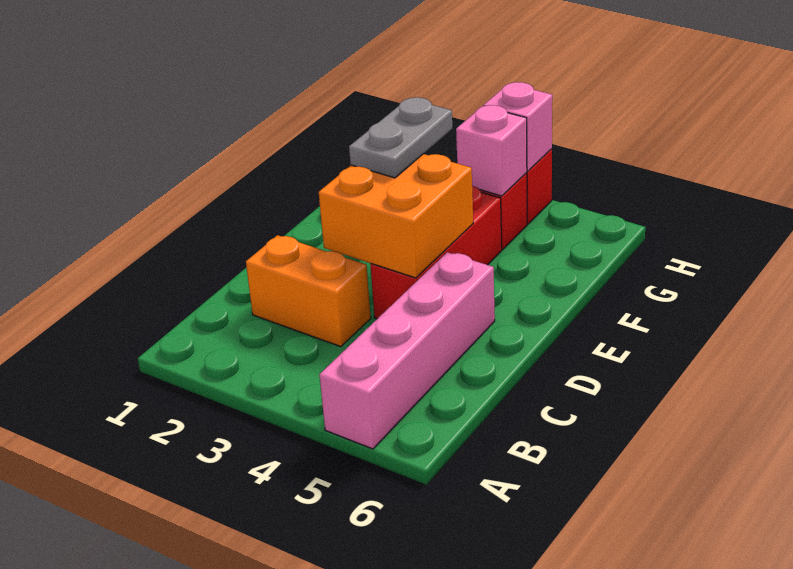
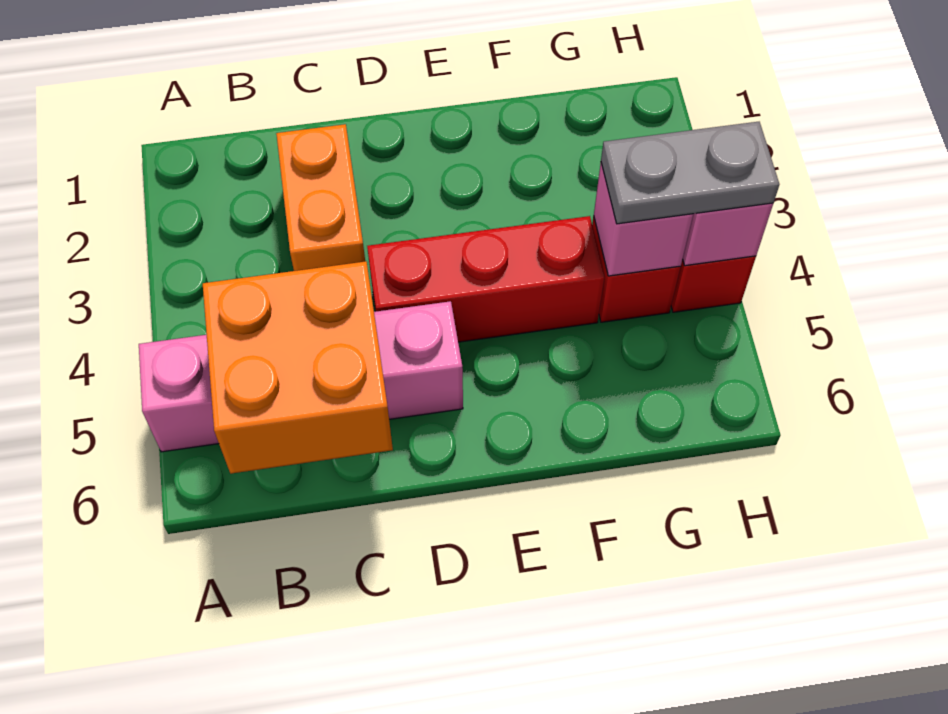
orange brick D3:E4 level 2 -> orange brick B5:C6 level 2
grey plate E3:F3 level 3 -> grey plate G4:H4 level 3

